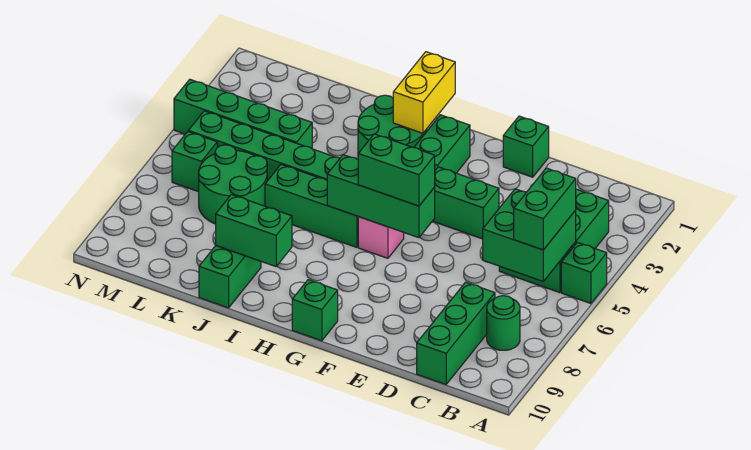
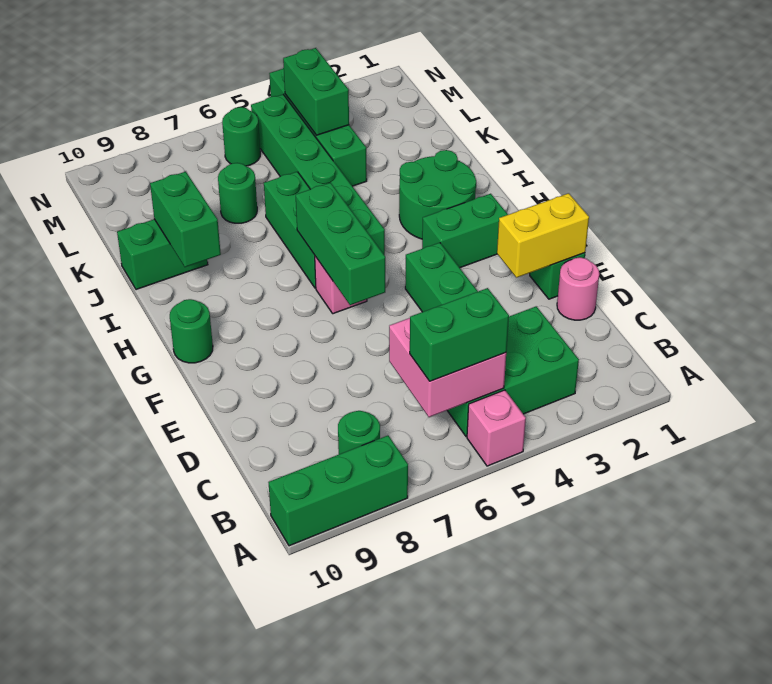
green brick A5 level 1 -> pink brick A5 level 1
green brick B5:C6 level 2 -> pink brick B5:C6 level 2
green brick C8:C10 level 1 -> green brick A8:A10 level 1
none -> pink round brick D1 level 1
green brick F6:G6 level 3 -> green brick L4:M4 level 2
green brick G10 level 1 -> green round brick G10 level 1
yellow brick H1:H2 level 2 -> yellow brick E1:E2 level 2
green round brick K6:L7 level 1 -> green round brick K7 level 1
green brick M6 level 1 -> green round brick M6 level 1

